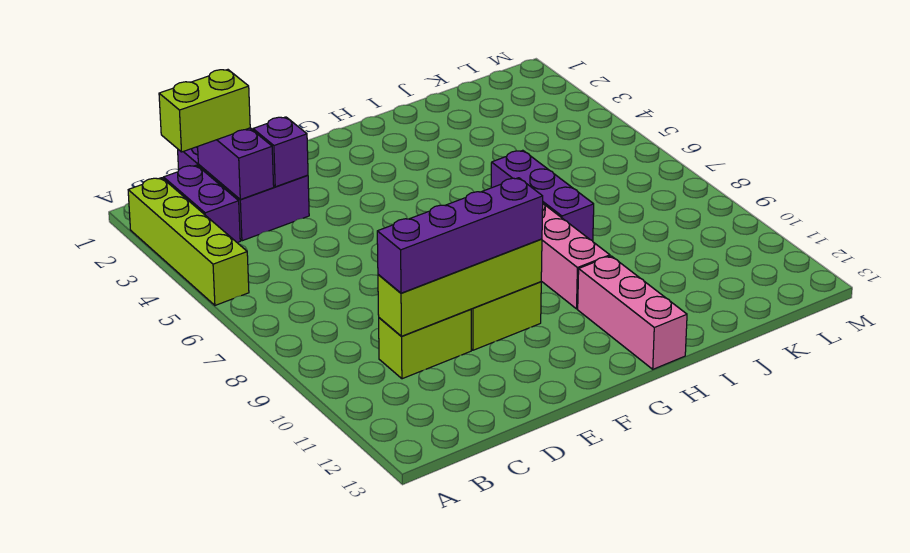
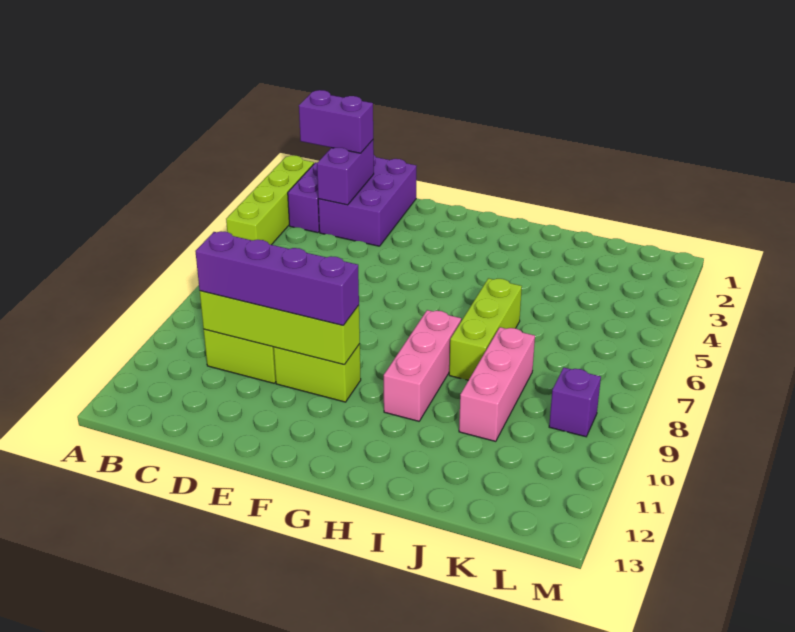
lime brick B2:C2 level 3 -> purple brick B2:C2 level 3
purple brick D3 level 2 -> purple brick L9 level 1
pink brick H11:H13 level 1 -> pink brick J8:J10 level 1
purple brick I6:I8 level 1 -> lime brick I6:I8 level 1

